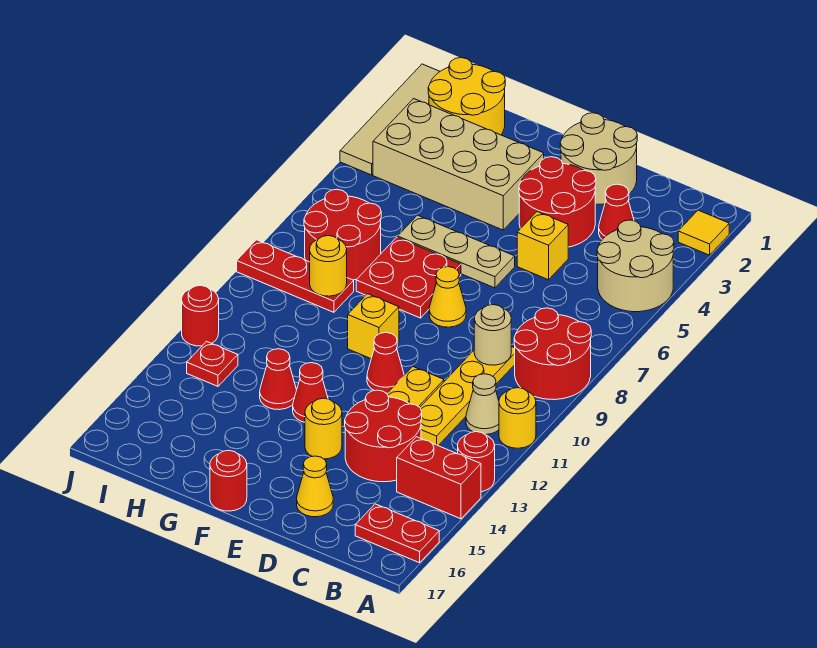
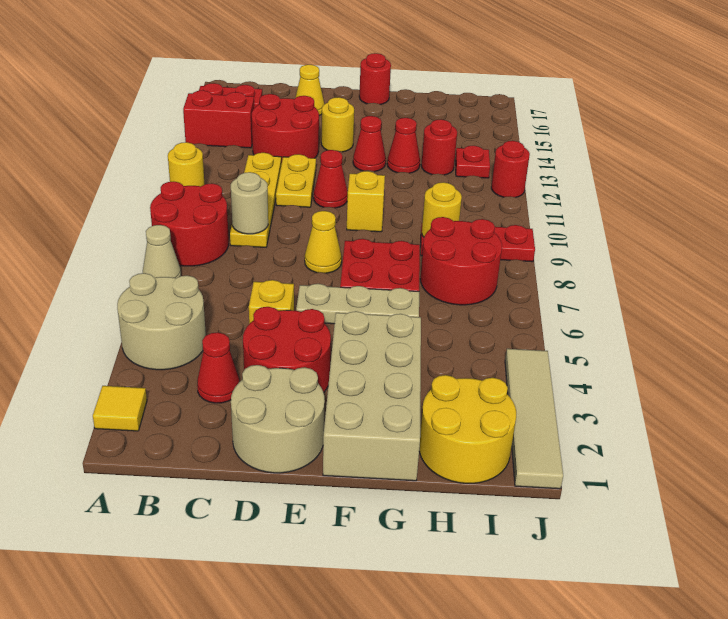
red round brick A13 level 1 -> red round brick H13 level 1
tan cone B11 level 1 -> tan cone A7 level 1
tan brick F3:I4 level 1 -> tan brick F1:G4 level 1

